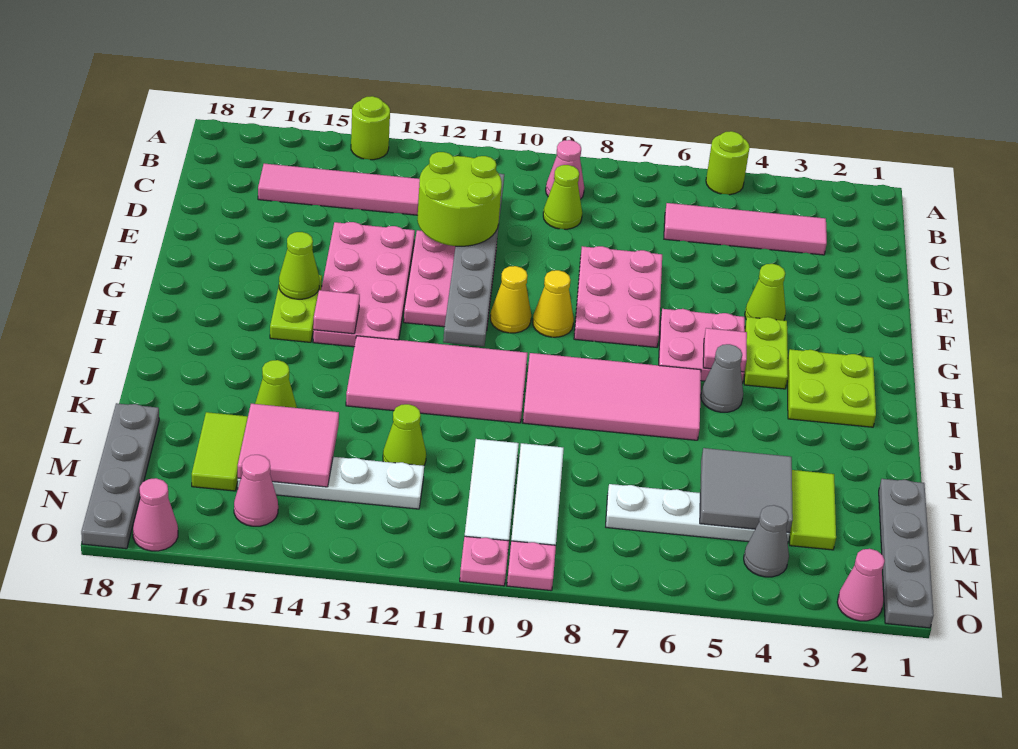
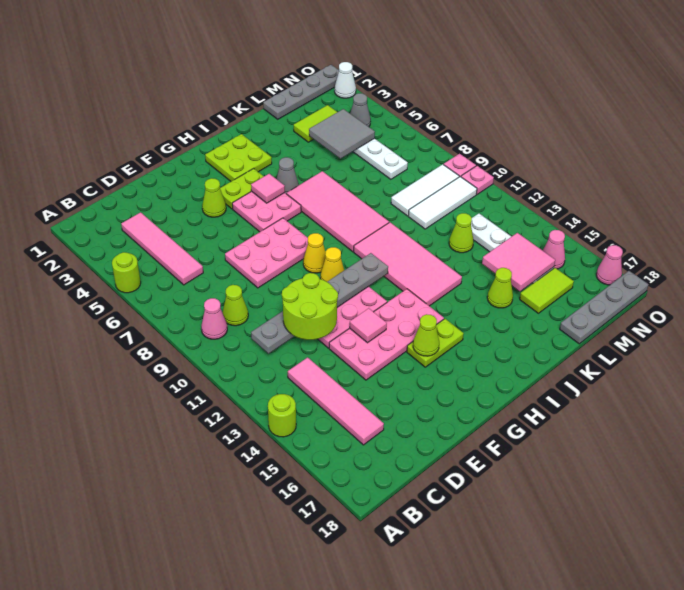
pink tile H14 level 2 -> pink tile F13 level 2
pink cone O2 level 1 -> white cone O2 level 1

